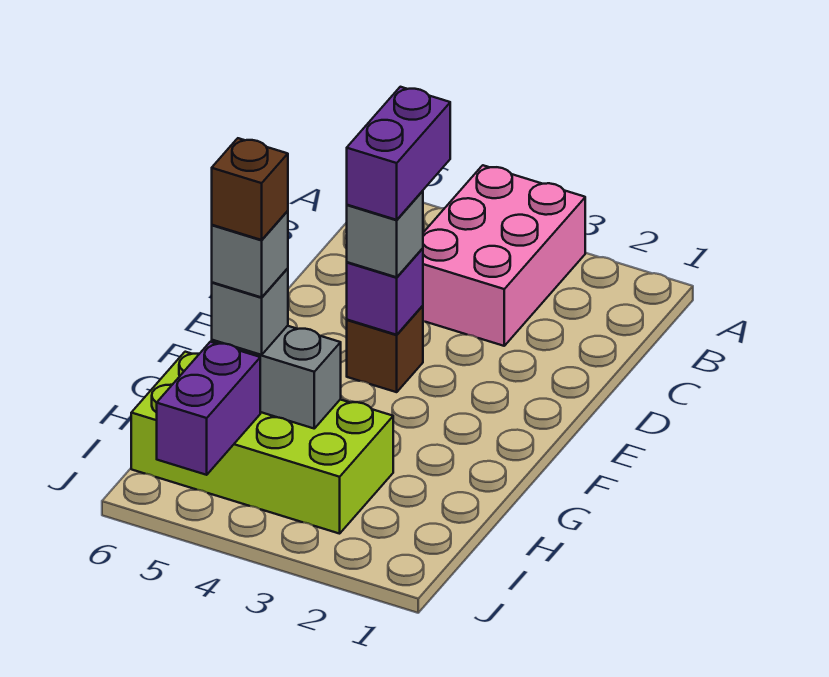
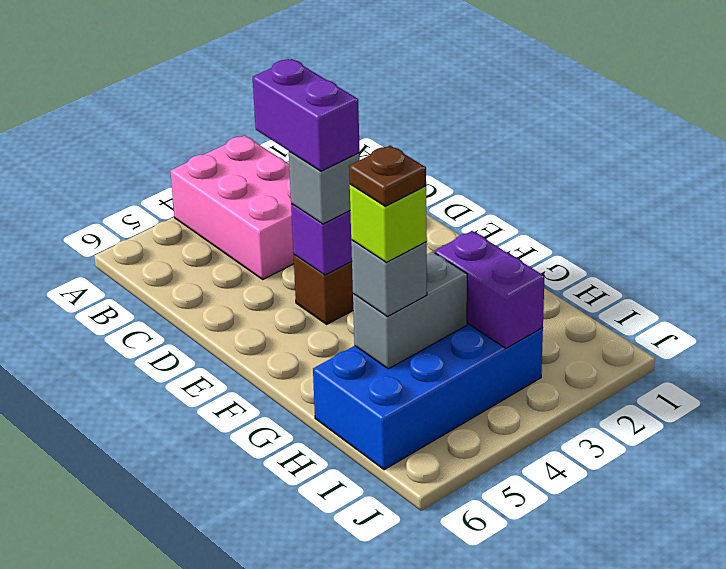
lime brick H3:I6 level 1 -> blue brick H3:I6 level 1
grey brick H5 level 4 -> lime brick H5 level 4
brown brick H5 level 5 -> brown plate H5 level 5
purple brick I5:J5 level 2 -> purple brick H3:I3 level 2

